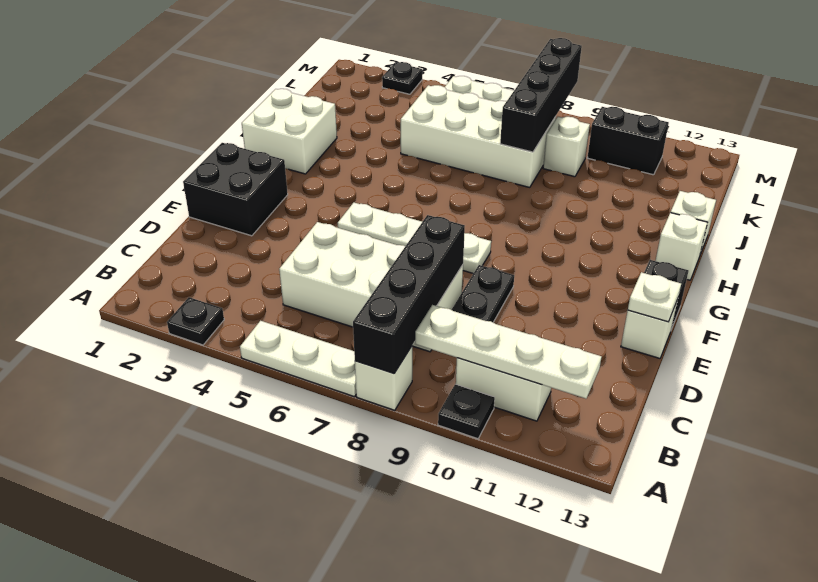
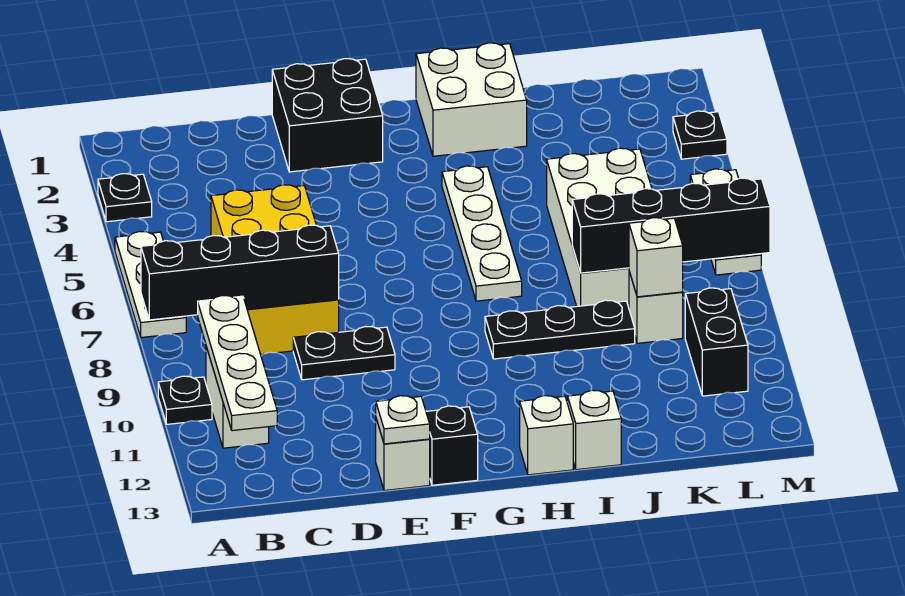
white brick A8 level 1 -> white brick K9 level 2
white brick C5:D8 level 1 -> yellow brick C5:D8 level 1
white plate F5:F8 level 1 -> white plate H4:H7 level 1
none -> black plate H9:J9 level 1

